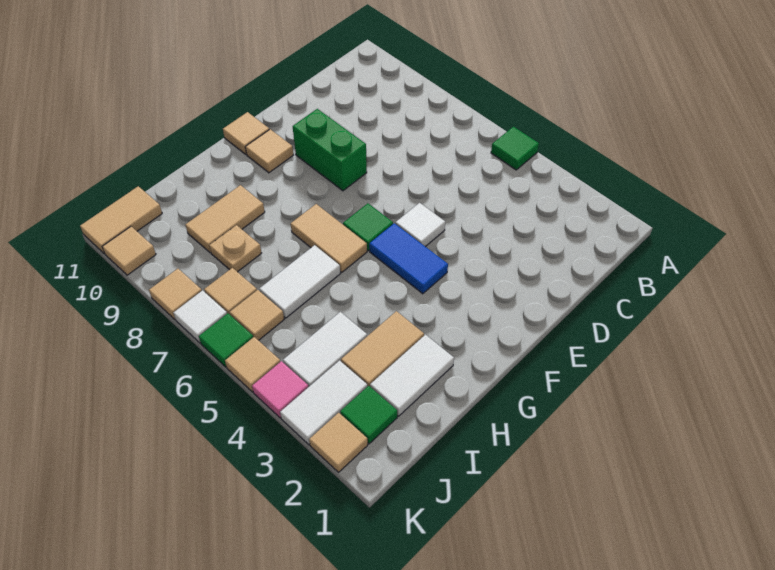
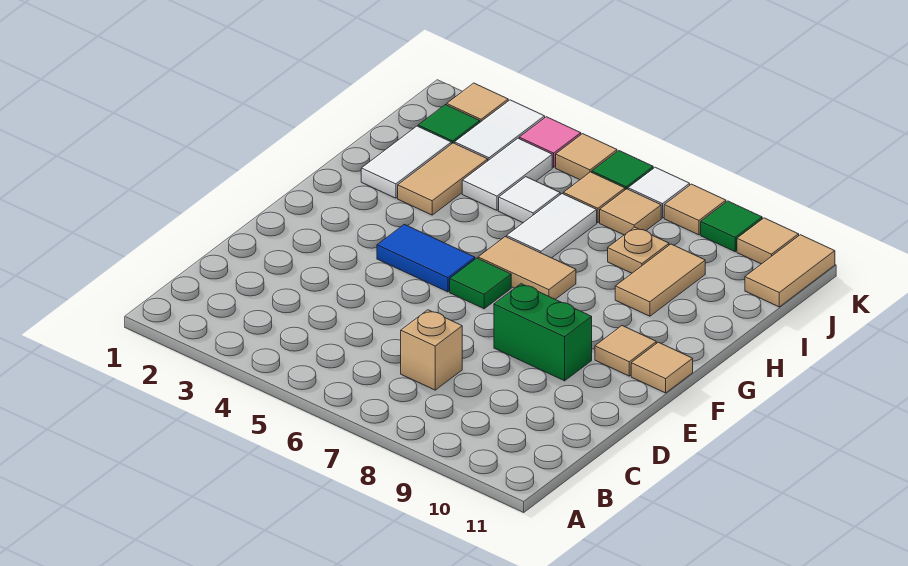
green tile A5 level 1 -> green tile K9 level 1
none -> tan brick C7 level 1
white tile E5 level 1 -> white tile I5 level 1

